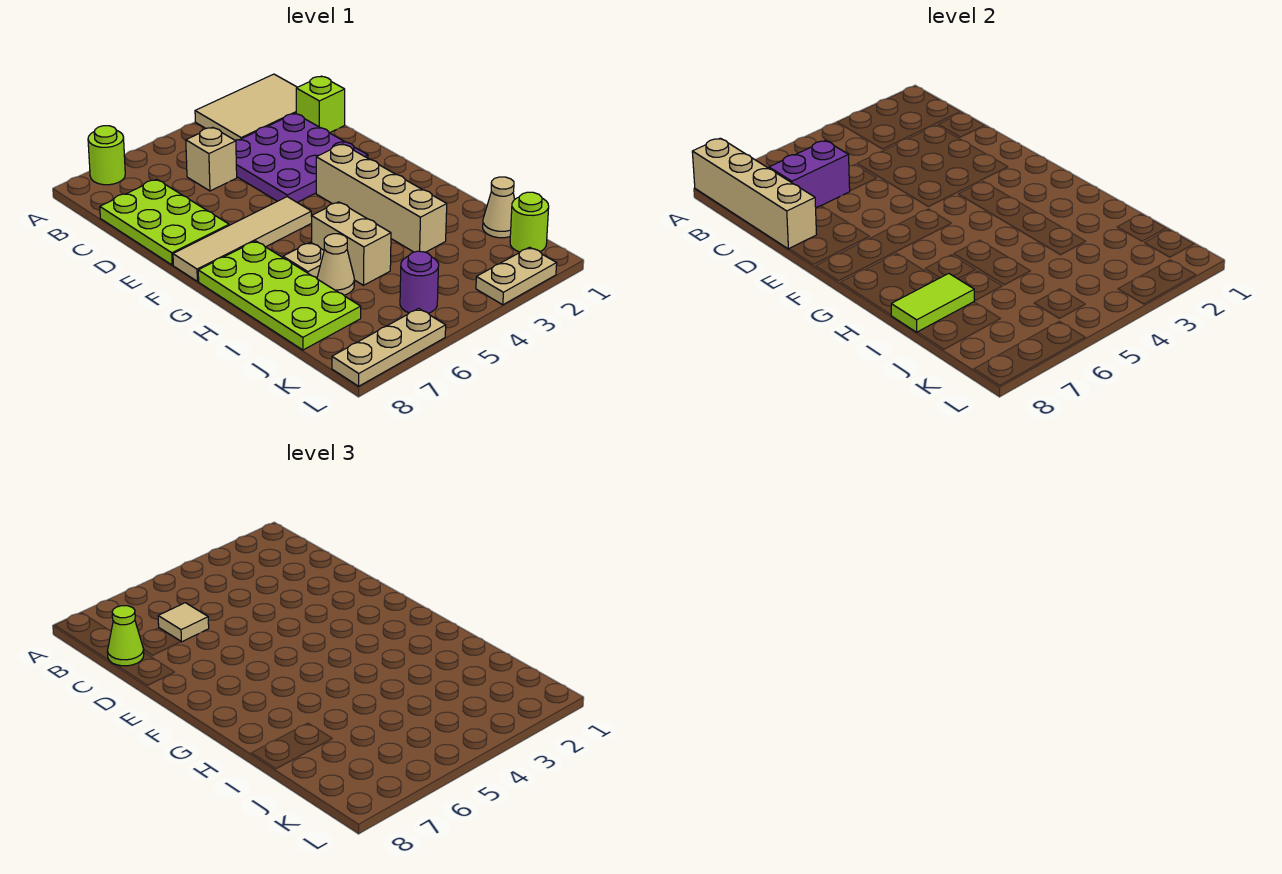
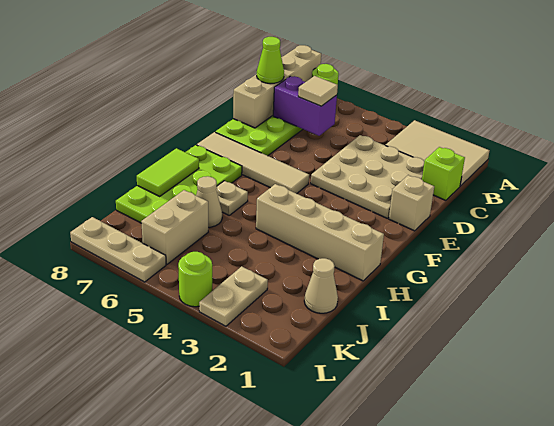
purple plate C2:E4 level 1 -> tan plate C2:E4 level 1
tan brick C5 level 1 -> tan brick E1 level 1
tan brick F3:I3 level 1 -> tan brick H1:H4 level 1
tan brick H5:I5 level 1 -> tan brick J6:K6 level 1
lime tile I7:I8 level 2 -> lime tile H8:I8 level 2
lime round brick K1 level 1 -> lime round brick L4 level 1
purple round brick K5 level 1 -> none
tan plate L2:L3 level 1 -> tan plate K3:L3 level 1

